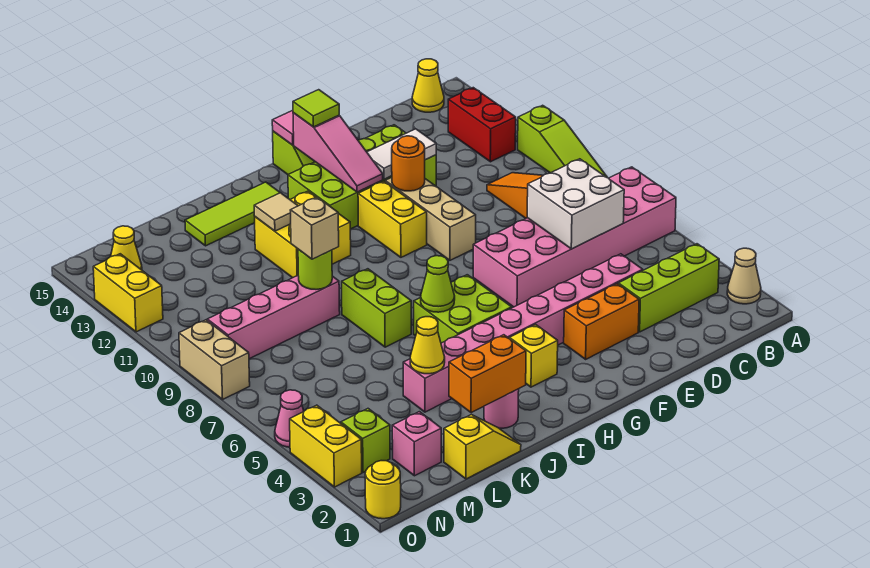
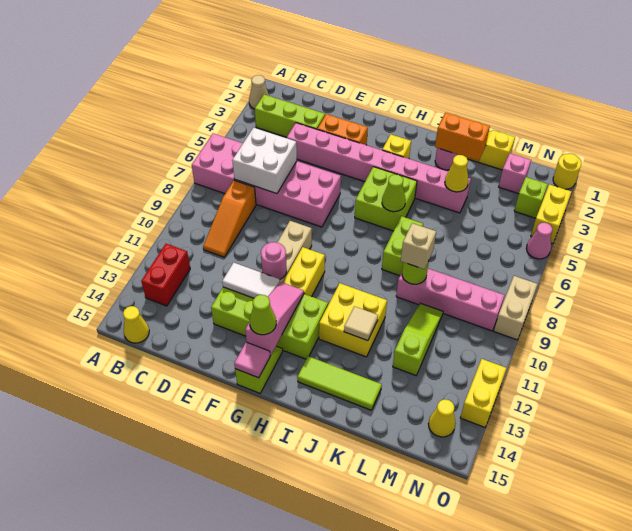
lime slope A9:A11 level 1 top 11 -> lime slope L10:L12 level 1 top 12
orange round brick F11 level 2 -> pink round brick F11 level 2
lime tile G14 level 3 -> lime cone G14 level 3

